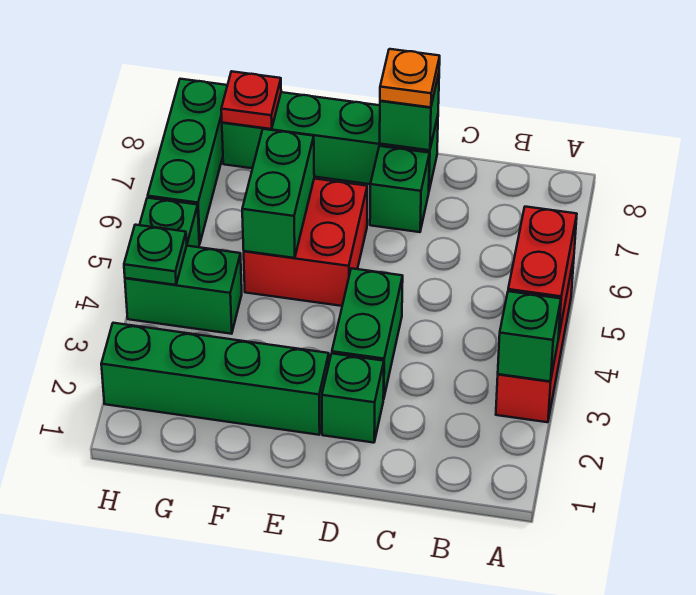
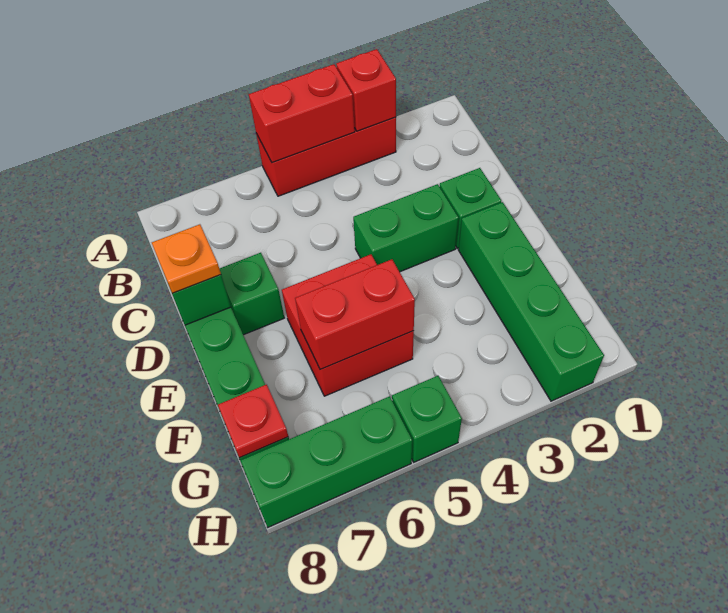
green brick A3 level 2 -> red brick A3 level 2
green brick F5:F6 level 2 -> red brick F5:F6 level 2
green brick G4:H4 level 1 -> none
green plate H4 level 2 -> none

